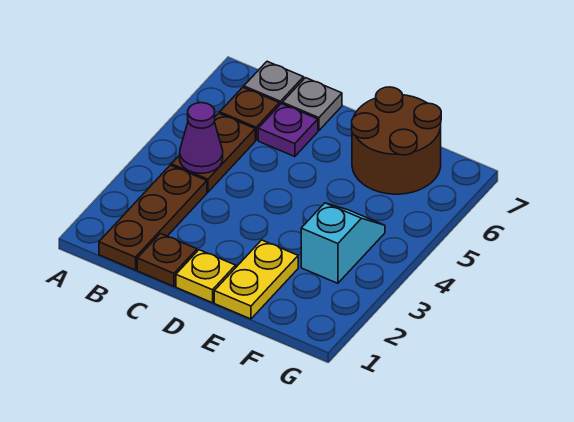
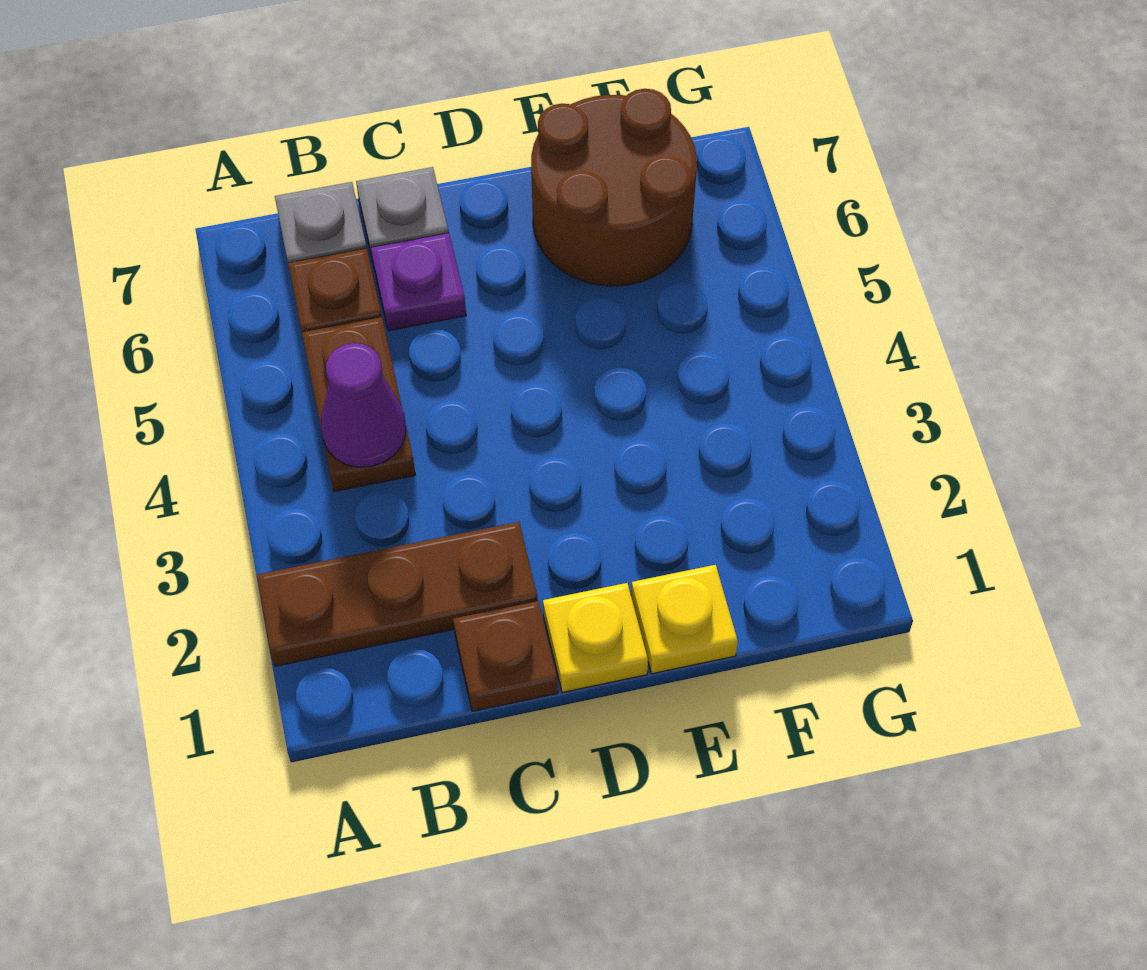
brown plate B1:B3 level 1 -> brown plate A2:C2 level 1
yellow plate E1:E2 level 1 -> yellow plate E1 level 1
cyan slope F3:F4 level 1 top 3 -> none

